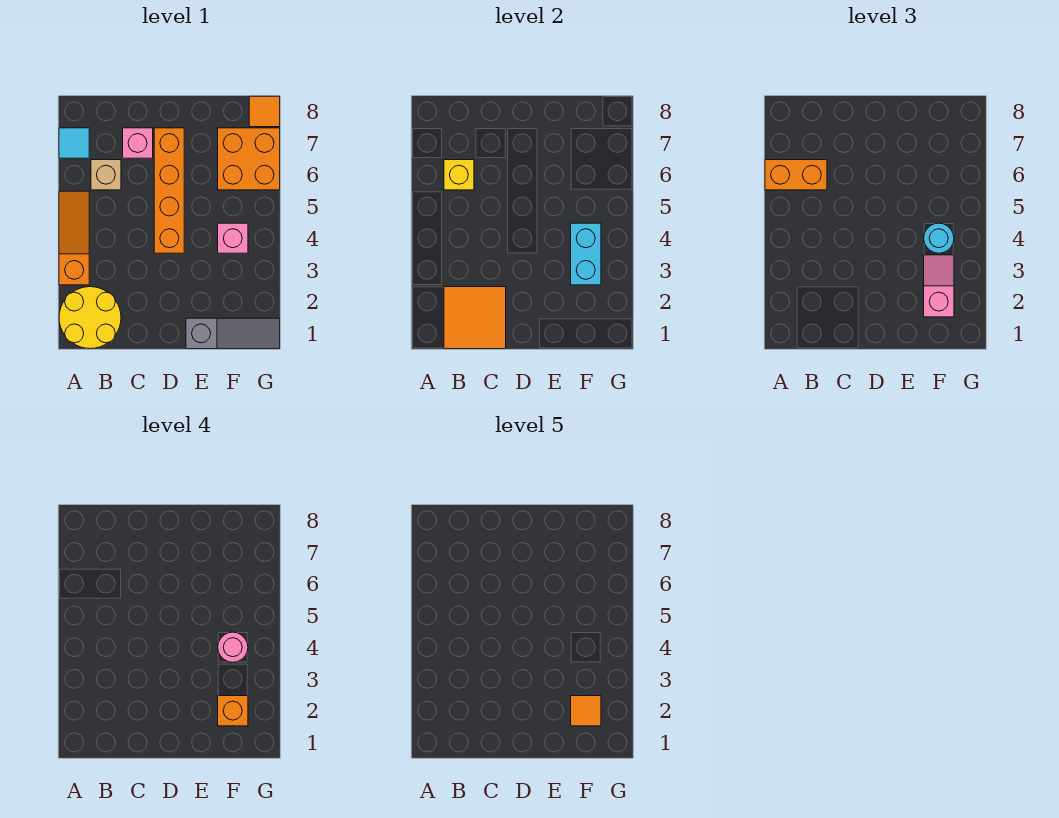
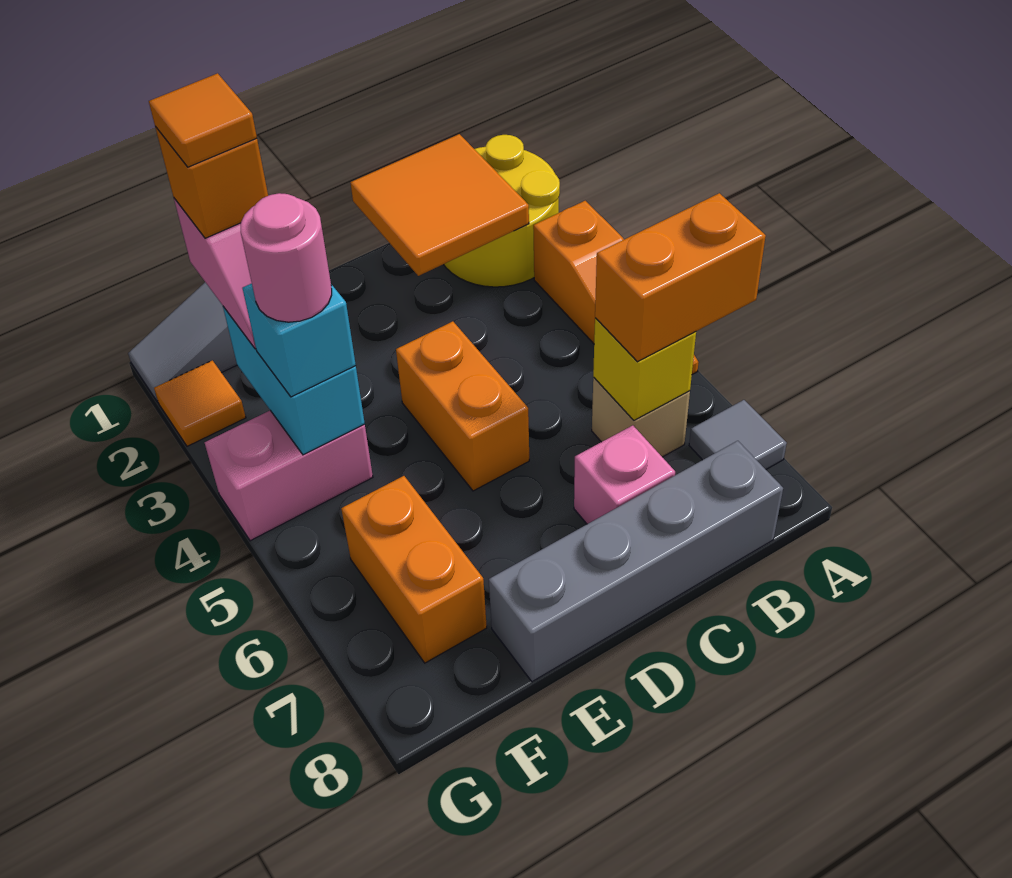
cyan tile A7 level 1 -> grey tile A7 level 1
none -> grey brick B8:E8 level 1
orange brick D4:D7 level 1 -> orange brick D4:D5 level 1
pink brick F4 level 1 -> pink brick F4:G4 level 1
cyan round brick F4 level 3 -> cyan brick F4 level 3
orange brick F6:G7 level 1 -> orange brick F6:F7 level 1
orange tile G8 level 1 -> orange tile G2 level 1

